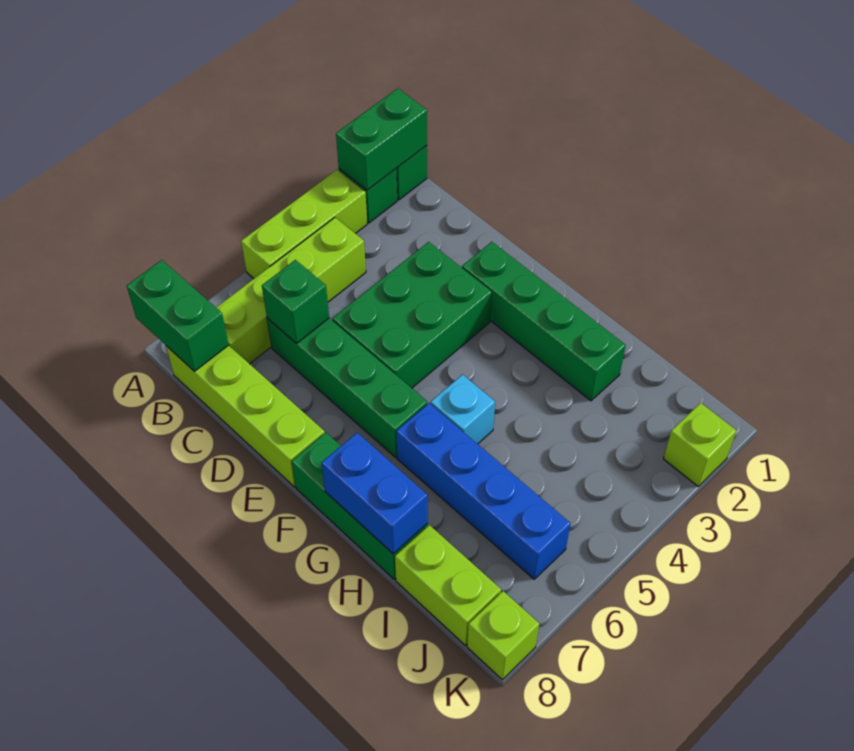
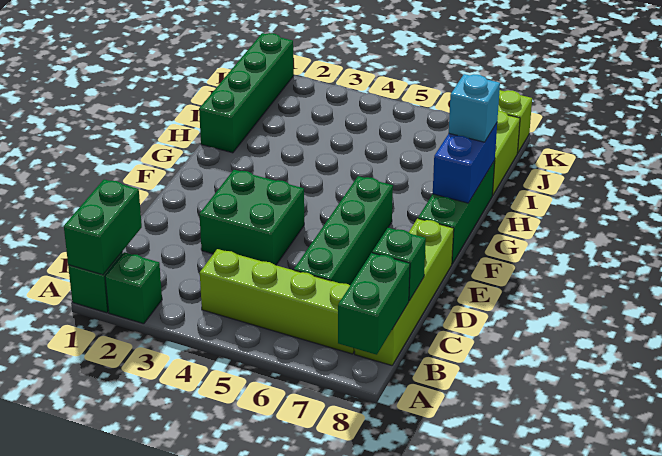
green brick A1:A2 level 2 -> green brick A1:B1 level 2
lime brick A3:A5 level 1 -> none
green brick C6 level 2 -> green brick C8 level 2
green brick D3:E5 level 1 -> green brick D3:E4 level 1
green brick E2:H2 level 1 -> green brick H1:K1 level 1
cyan brick G5 level 1 -> cyan brick H8 level 3
blue brick G6:J6 level 1 -> none
lime brick K2 level 1 -> none

